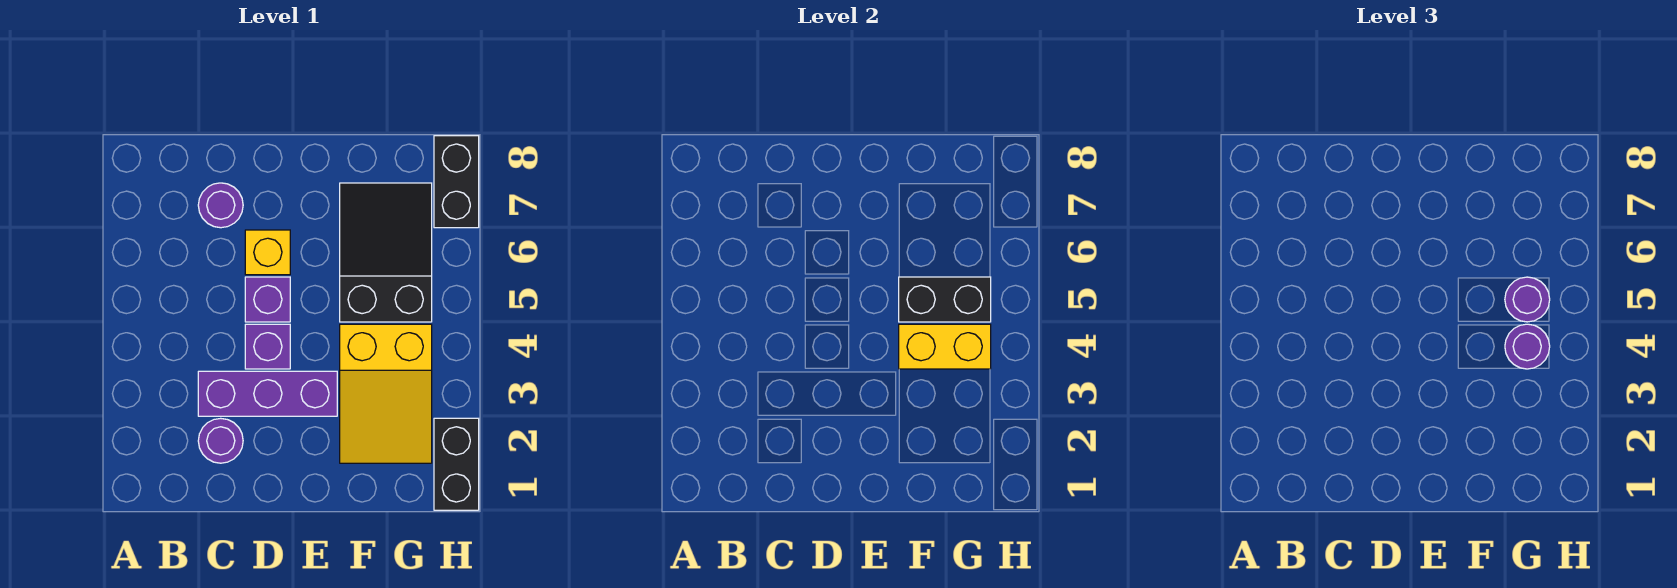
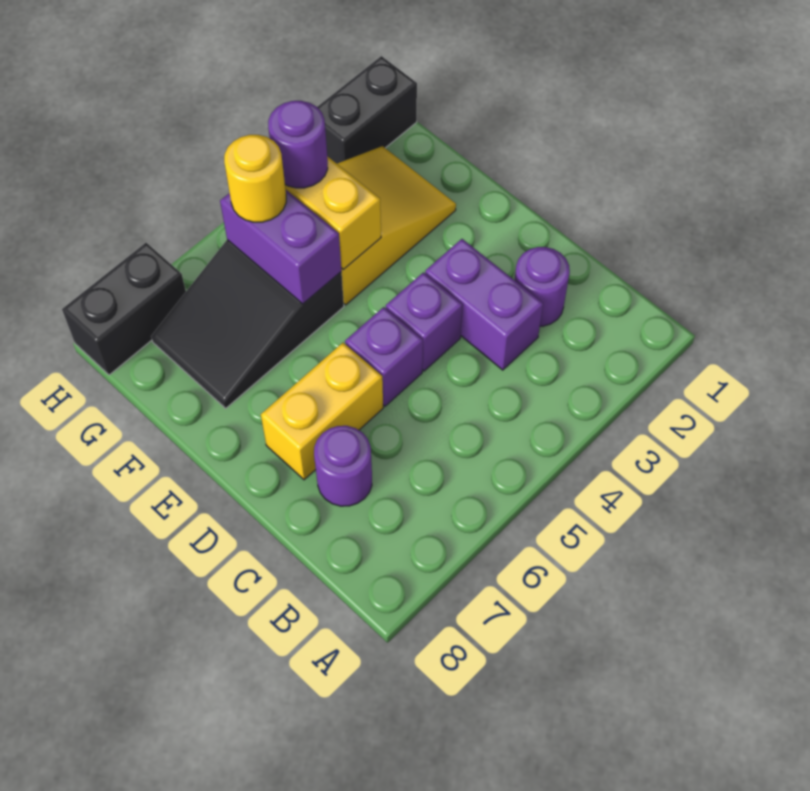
purple brick C3:E3 level 1 -> purple brick C3:D3 level 1
yellow brick D6 level 1 -> yellow brick D6:D7 level 1
black brick F5:G5 level 2 -> purple brick F5:G5 level 2
purple round brick G5 level 3 -> yellow round brick G5 level 3

